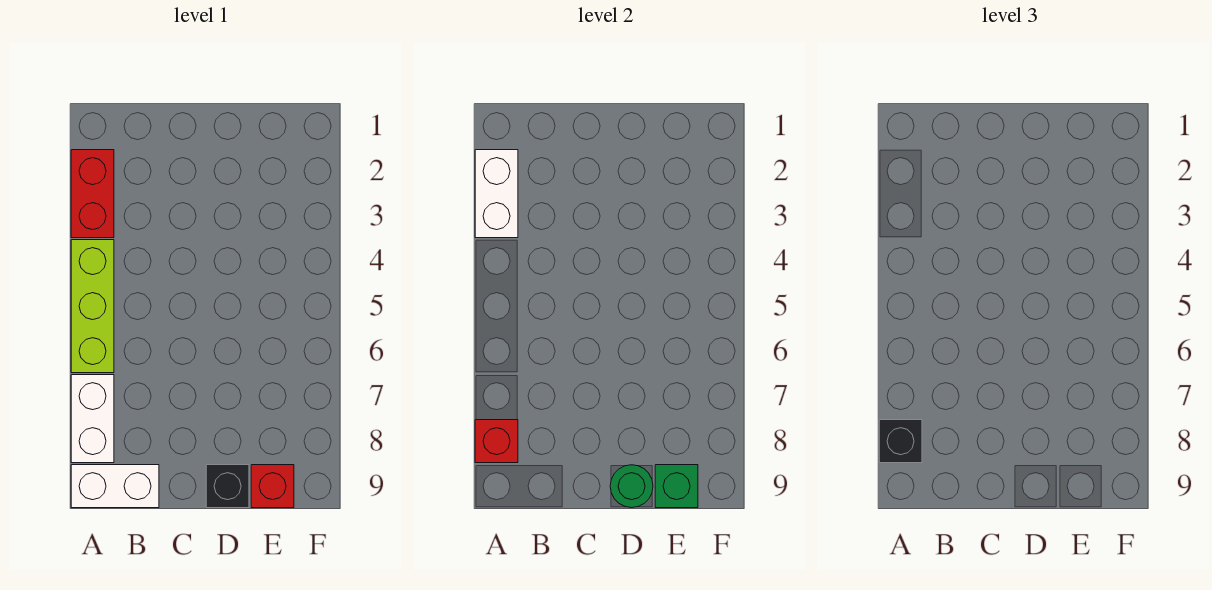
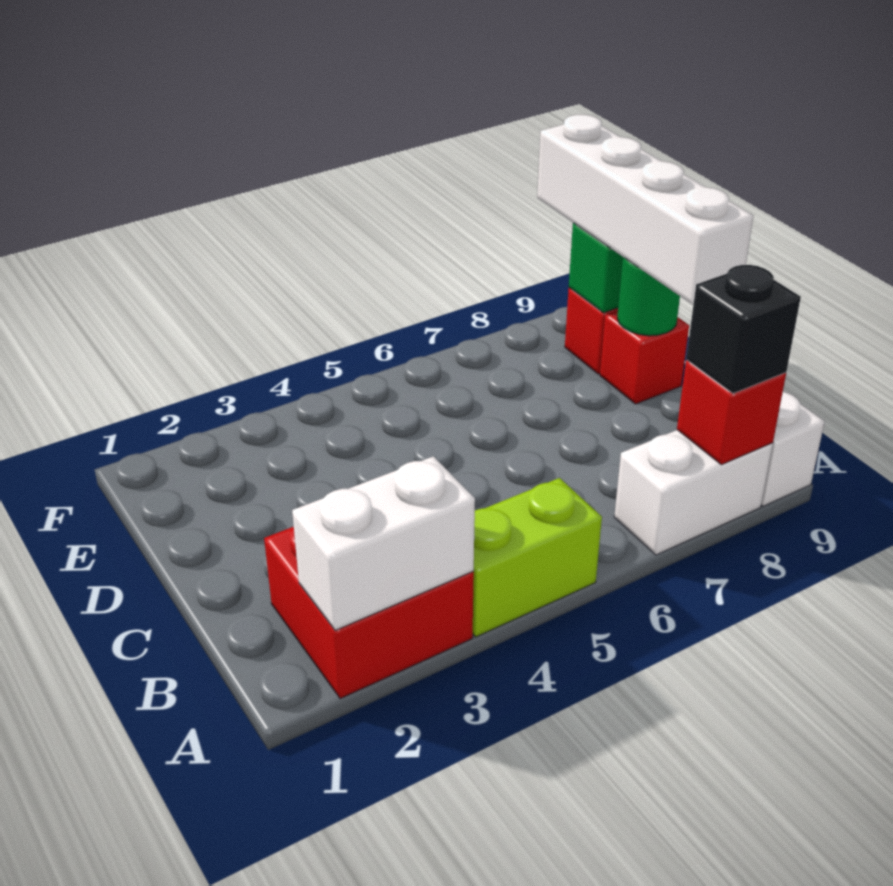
red brick A2:A3 level 1 -> red brick A2:B3 level 1
lime brick A4:A6 level 1 -> lime brick A4:A5 level 1
none -> white brick C9:F9 level 3
black brick D9 level 1 -> red brick D9 level 1

